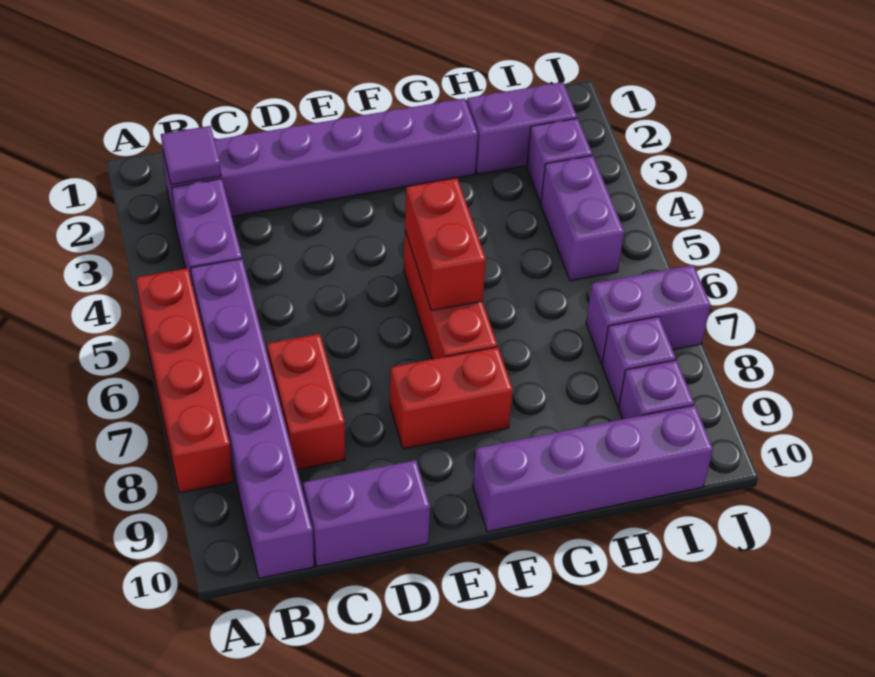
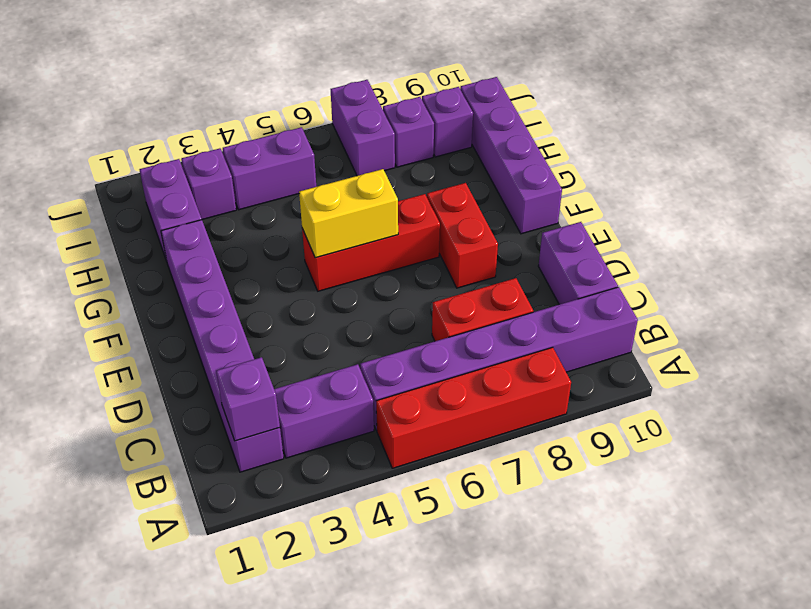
purple tile B2 level 2 -> purple brick B2 level 2
red brick F5:F6 level 2 -> yellow brick F5:F6 level 2

